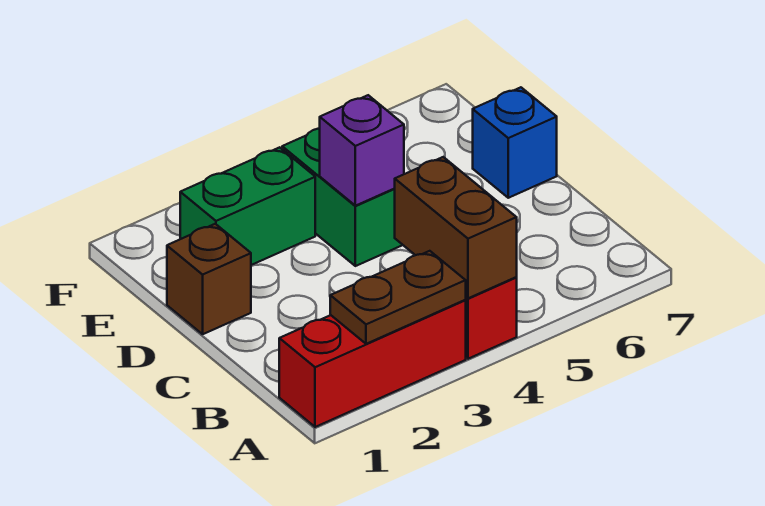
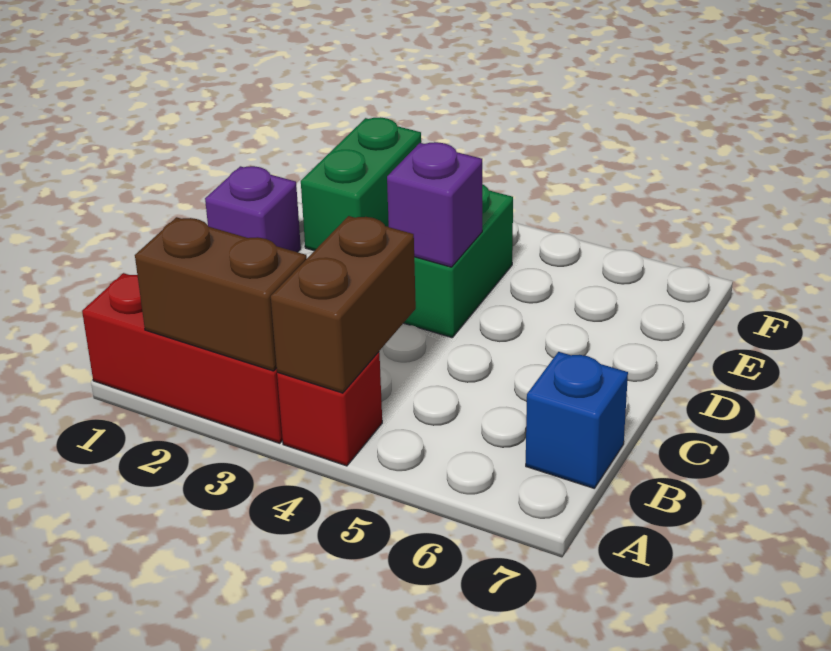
brown plate A2:A3 level 2 -> brown brick A2:A3 level 2
brown brick D1 level 1 -> purple brick D1 level 1
blue brick D7 level 1 -> blue brick B7 level 1
green brick E2:E3 level 1 -> green brick E2:F2 level 1

